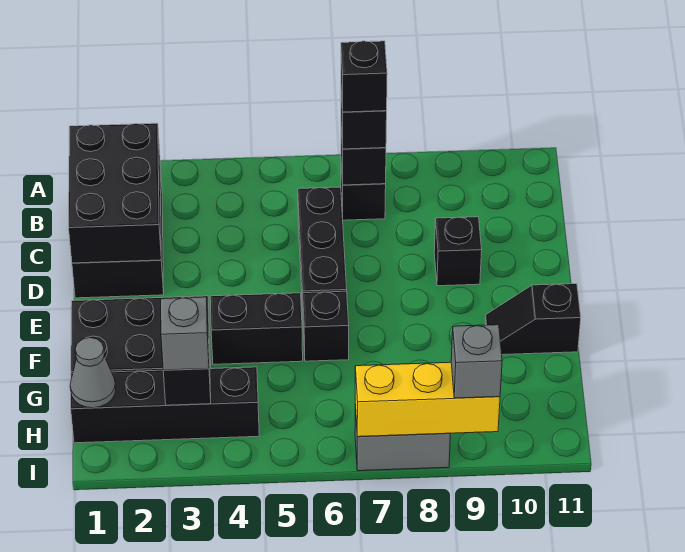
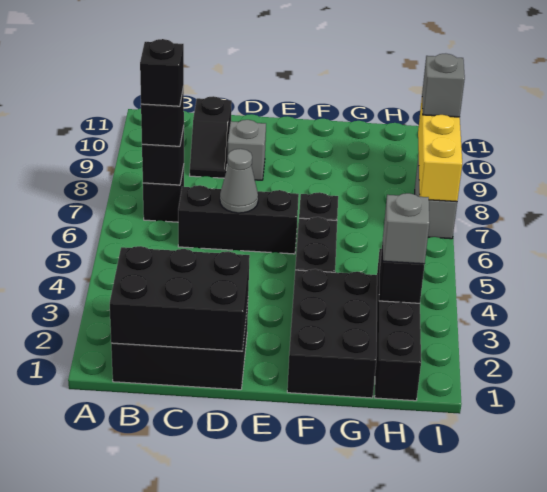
black brick D9 level 1 -> grey brick D9 level 1
black slope F10:F11 level 1 top 11 -> black slope C9:C10 level 1 top 10
grey cone H1 level 2 -> grey cone D6 level 2

